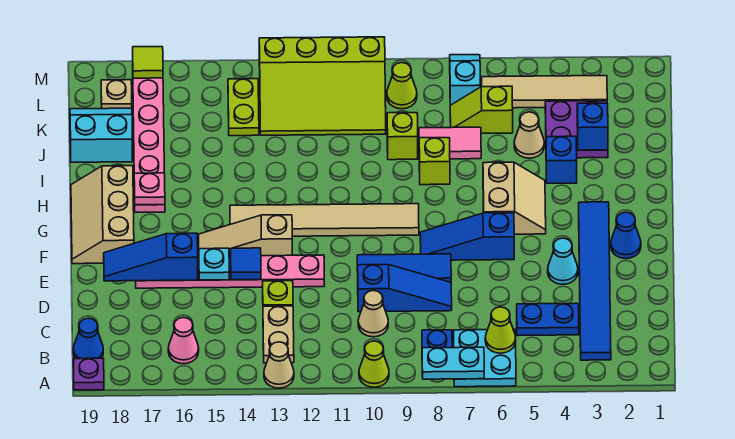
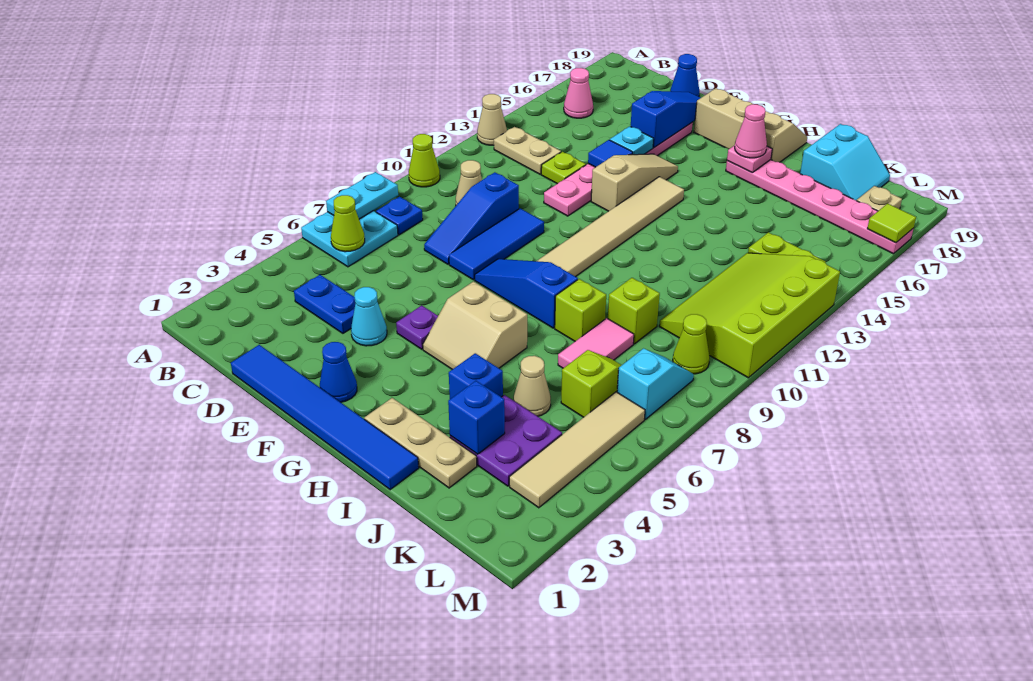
purple plate A19 level 1 -> purple plate F5 level 1
blue tile B3:G3 level 1 -> blue tile D1:I1 level 1
blue cone B19 level 1 -> blue cone D19 level 1
blue plate C4:C5 level 1 -> blue plate C4:D4 level 1
blue slope F6:F8 level 1 top 6 -> blue slope F8:H8 level 1 top H
none -> tan plate H2:J2 level 1
none -> pink cone H17 level 3
cyan slope L7:M7 level 1 top L -> cyan slope L7:L8 level 1 top 7

